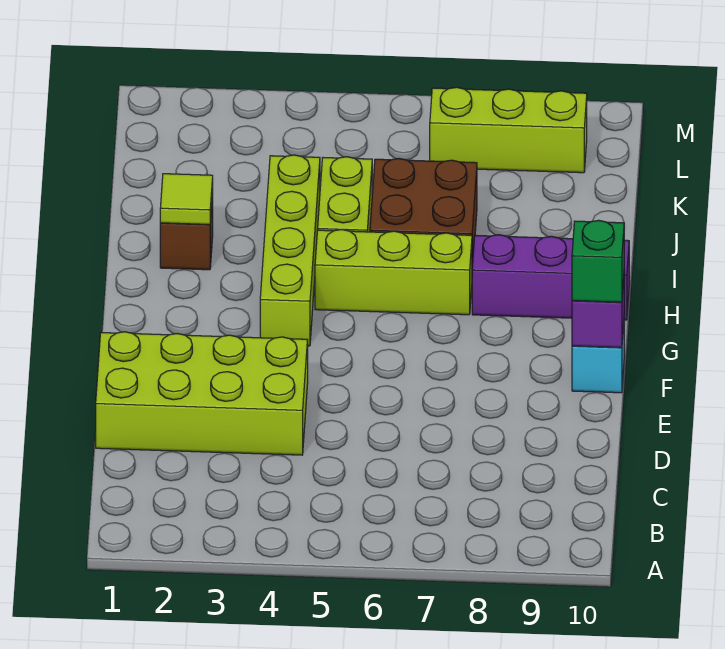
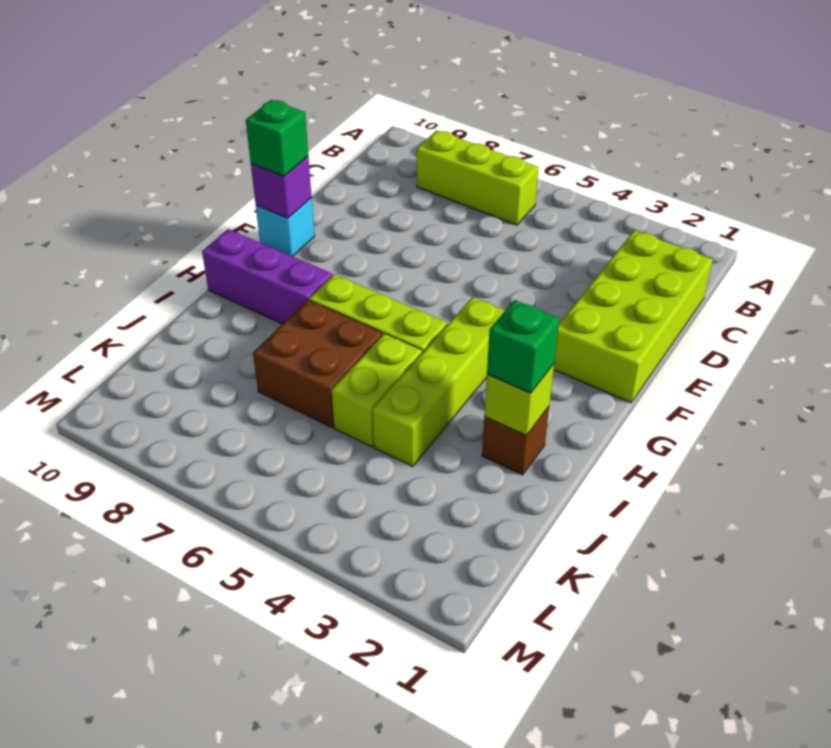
lime brick D1:E4 level 1 -> lime brick C1:F2 level 1
lime tile I2 level 2 -> lime brick I2 level 2
none -> green brick I2 level 3
lime brick L7:L9 level 1 -> lime brick B6:B8 level 1

